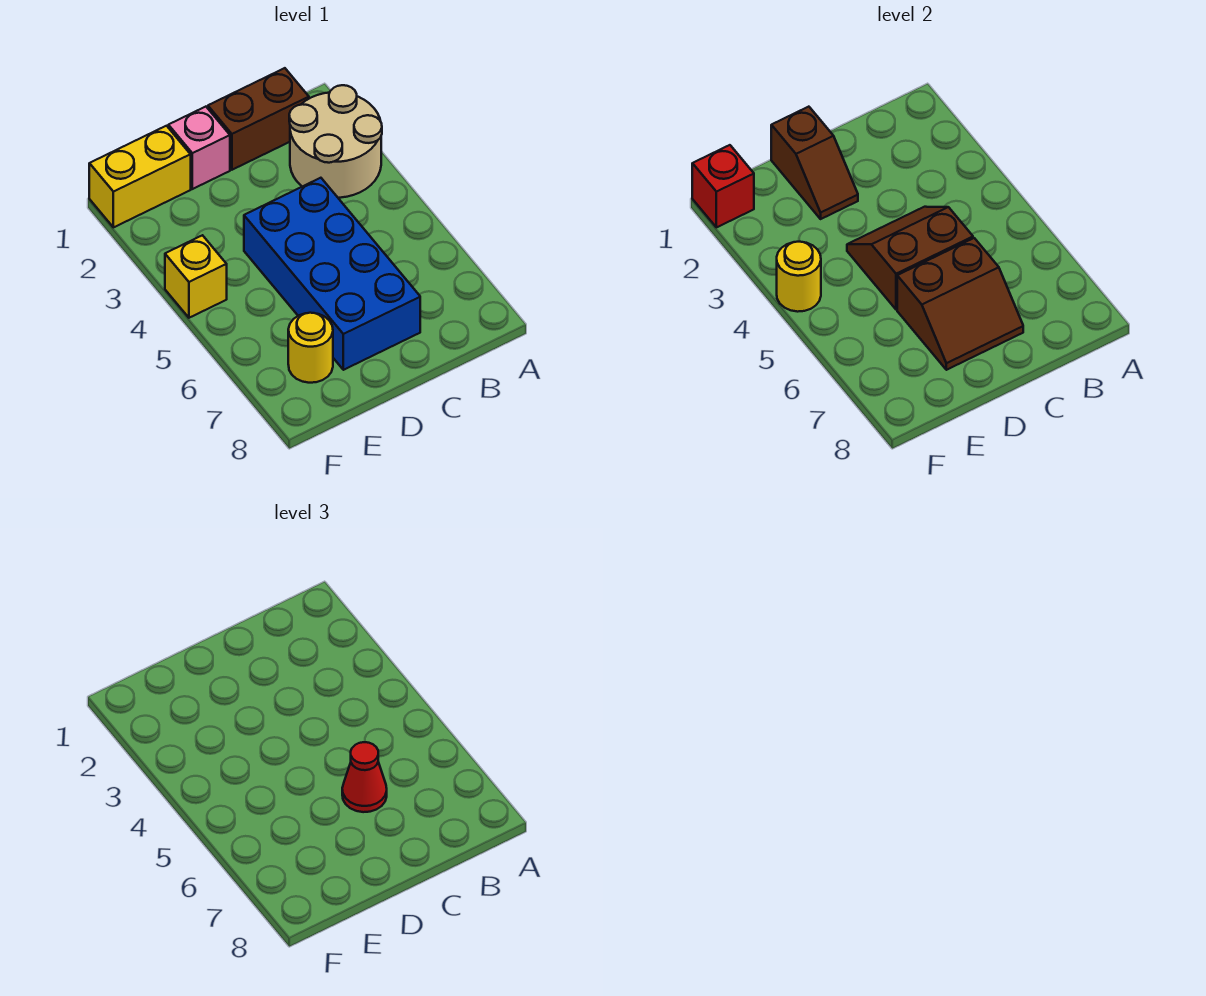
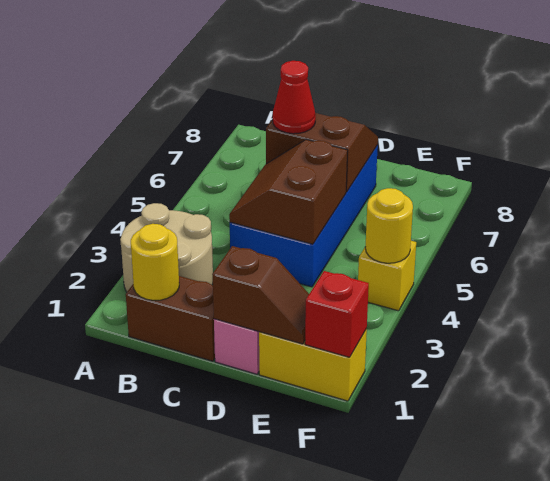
brown slope C4:D5 level 2 top 5 -> brown slope C4:D5 level 2 top D
brown slope D1:D2 level 2 top 1 -> brown slope D1:E1 level 2 top D
yellow round brick E7 level 1 -> yellow round brick B1 level 2

